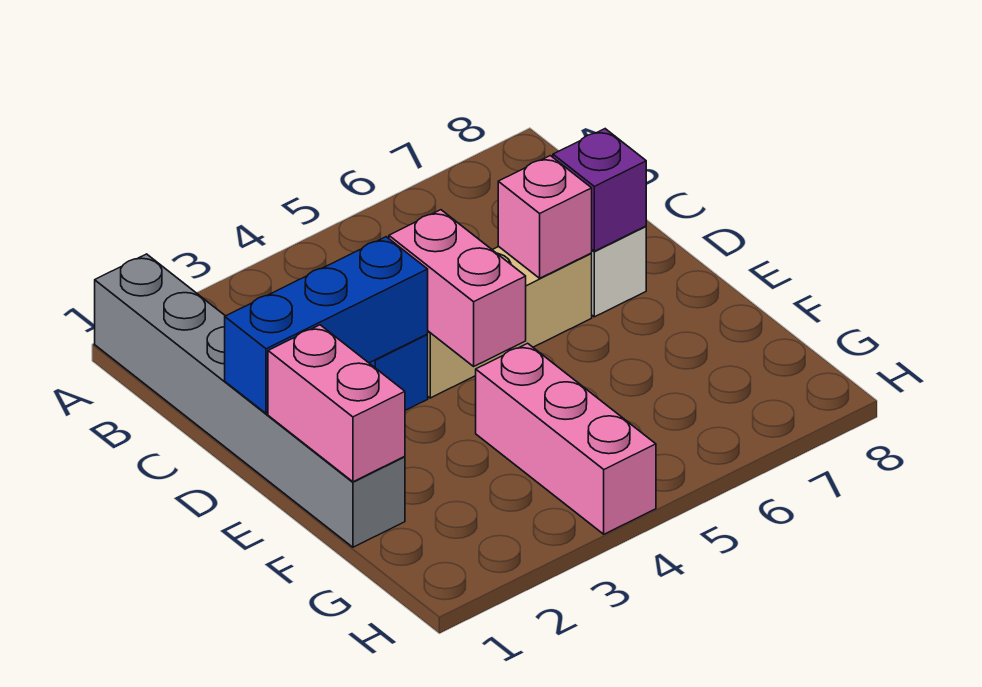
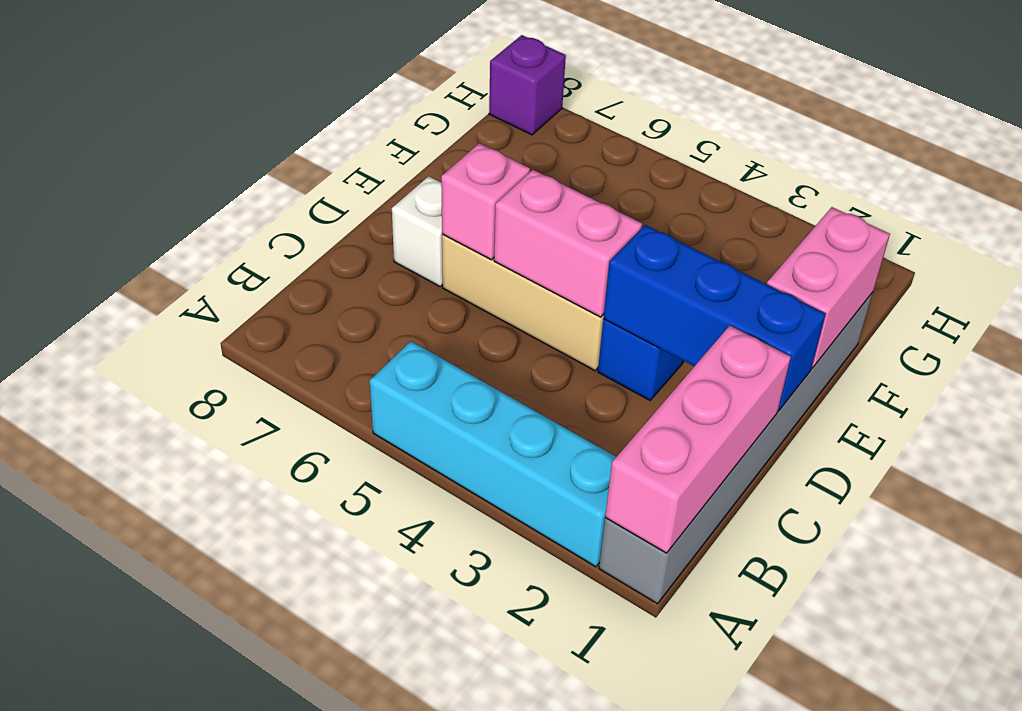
none -> cyan brick A2:A5 level 1
pink brick D4:E4 level 2 -> pink brick D4:D5 level 2
purple brick D7 level 2 -> purple brick H8 level 1
pink brick F4:H4 level 1 -> pink brick A1:C1 level 2

